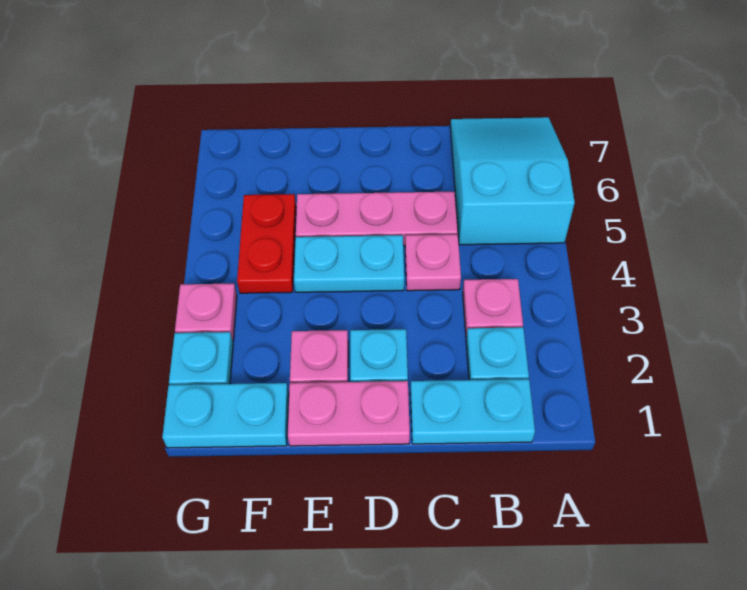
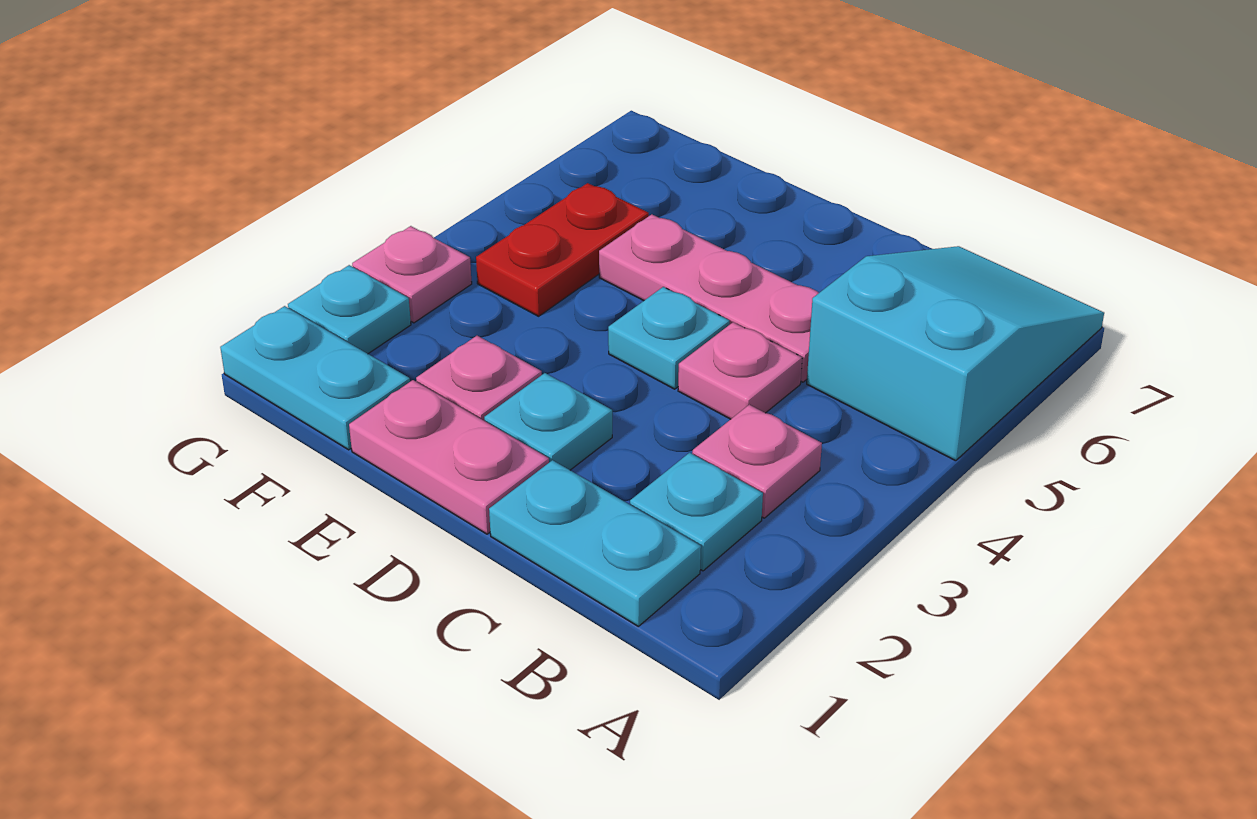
cyan plate D4:E4 level 1 -> cyan plate D4 level 1

